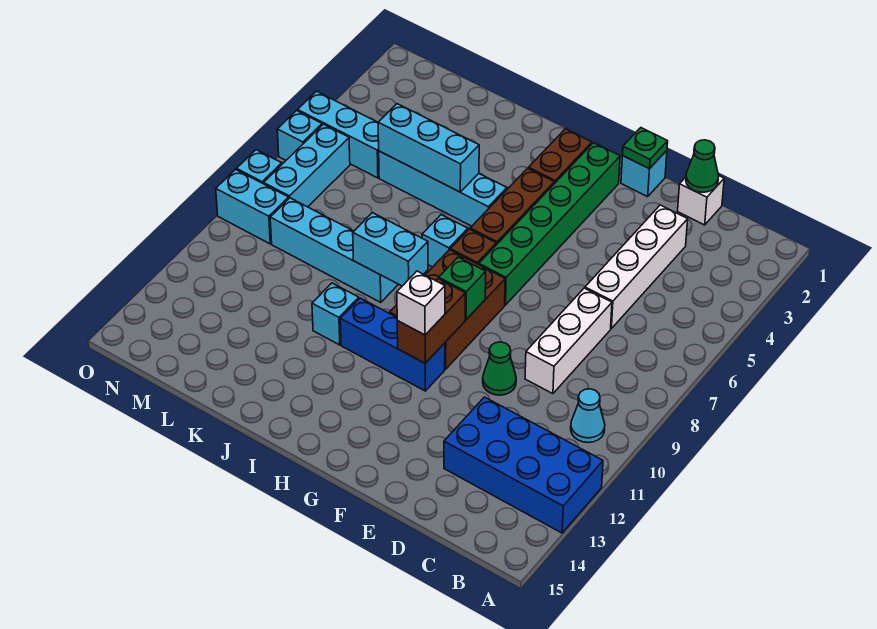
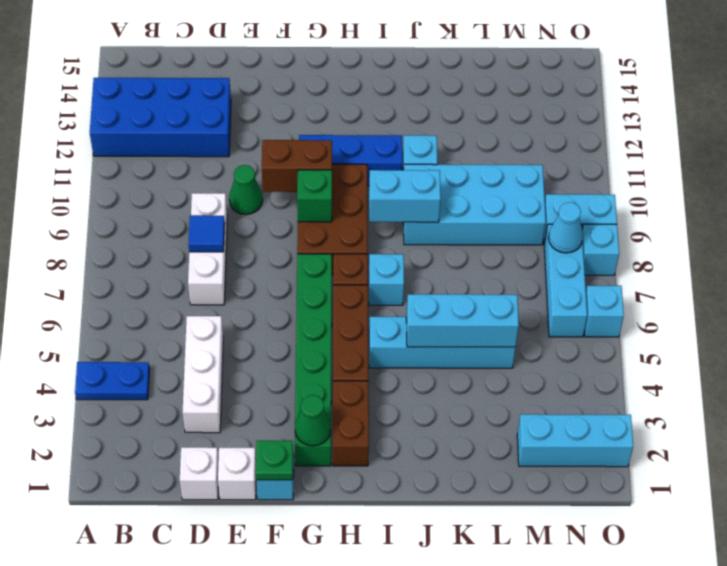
none -> blue plate A4:B4 level 1
cyan cone B10 level 1 -> cyan cone N8 level 2
green cone D1 level 2 -> green cone G2 level 2
white brick D3:D6 level 1 -> white brick D3:D5 level 1
none -> blue tile D8 level 2
brown brick G10:G11 level 2 -> brown brick F10:G10 level 2
white brick G11 level 3 -> white brick E1 level 1
cyan brick J9:M9 level 1 -> cyan brick J9:M10 level 1
cyan brick M5:O5 level 1 -> cyan brick M2:O2 level 1

